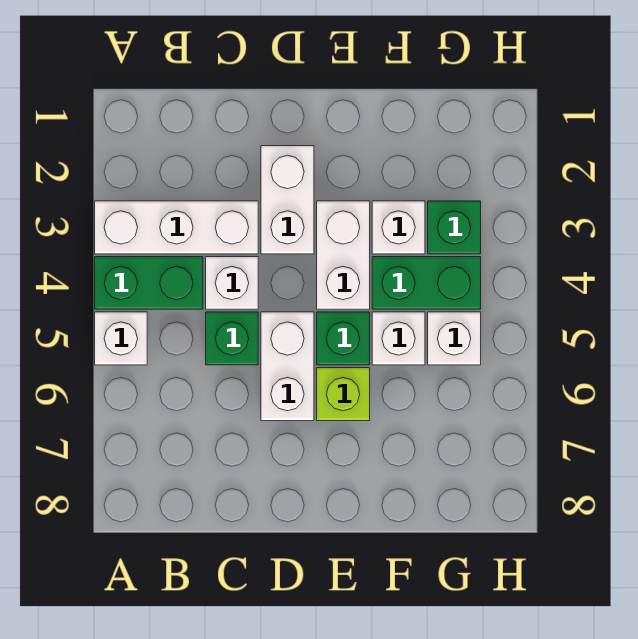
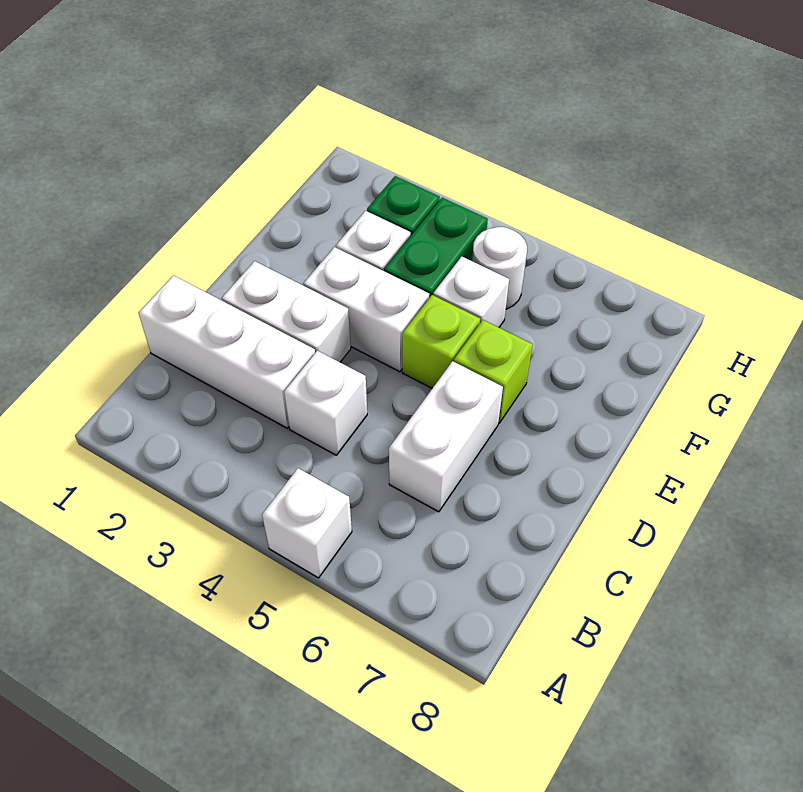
white brick A3:C3 level 1 -> white brick C1:C3 level 1
green brick A4:B4 level 1 -> none
green brick C5 level 1 -> none
white brick D5:D6 level 1 -> white brick C6:D6 level 1
green brick E5 level 1 -> lime brick E5 level 1
white brick G5 level 1 -> white round brick G5 level 1

